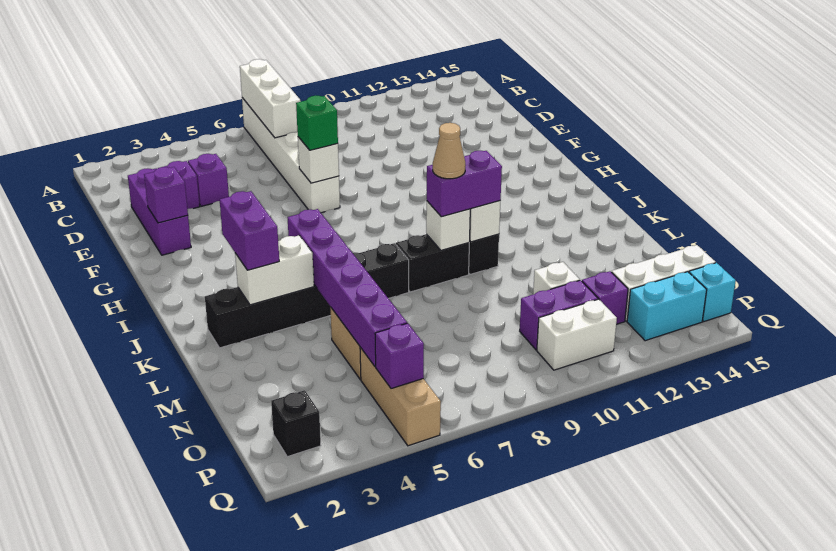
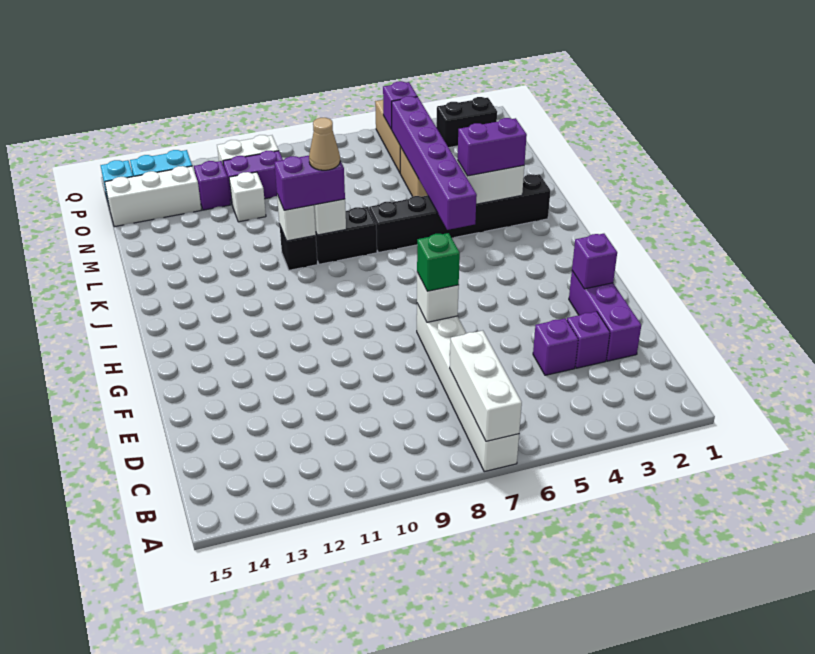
purple brick J3:K3 level 3 -> purple brick K3:K4 level 3
black brick P2 level 1 -> black brick P2:P3 level 1

